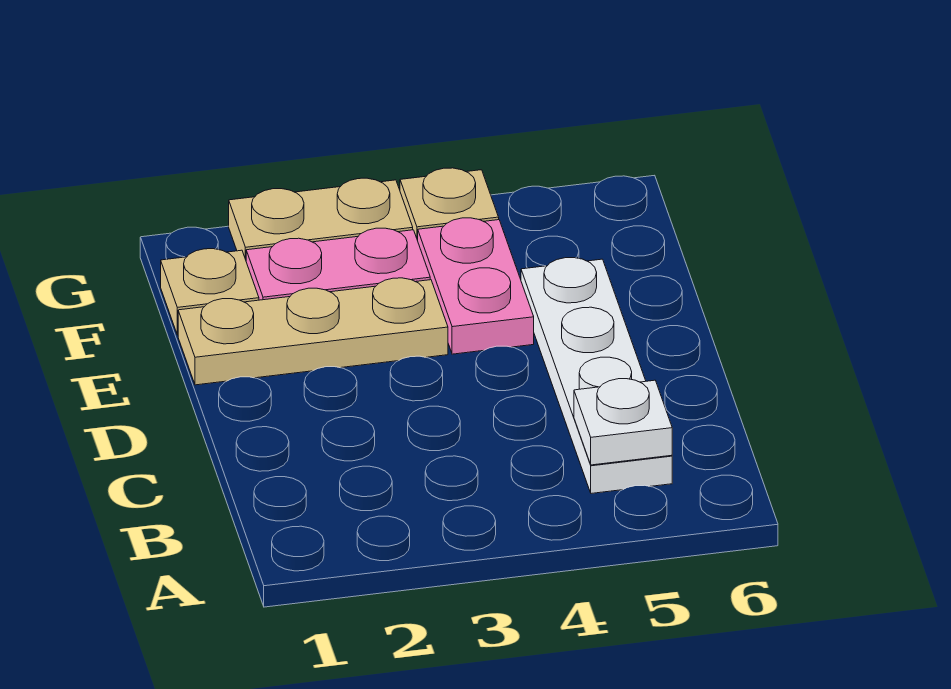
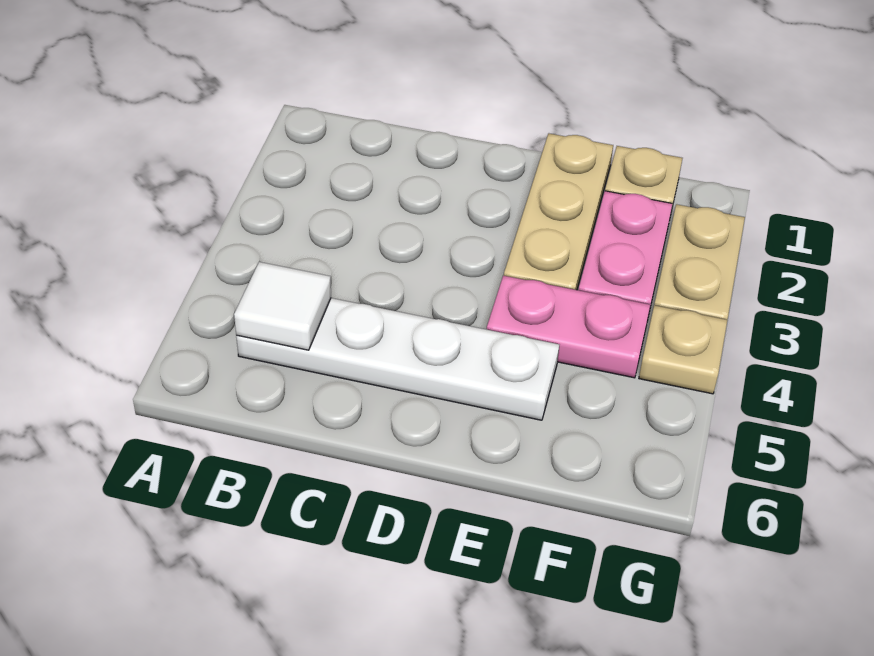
white plate B5 level 2 -> white tile B5 level 2

